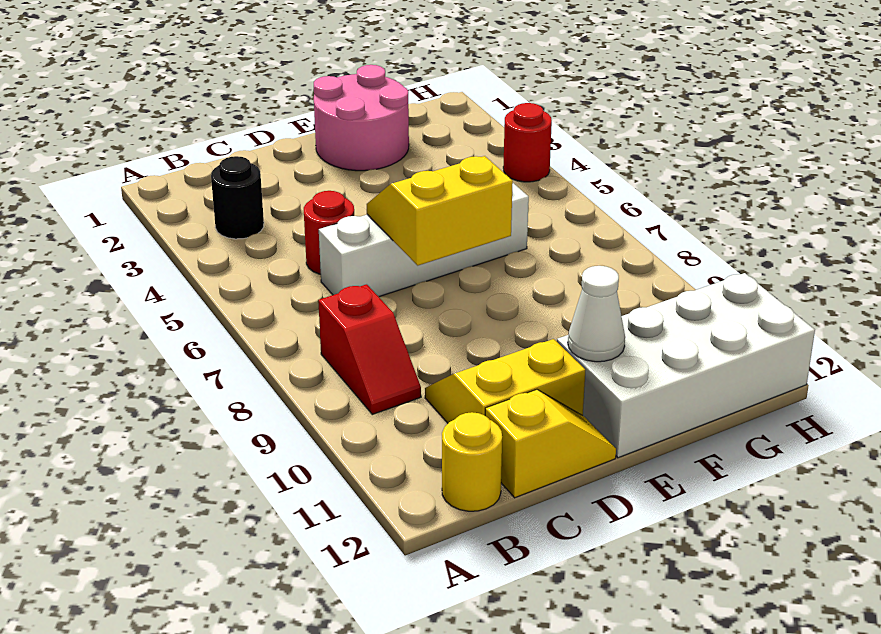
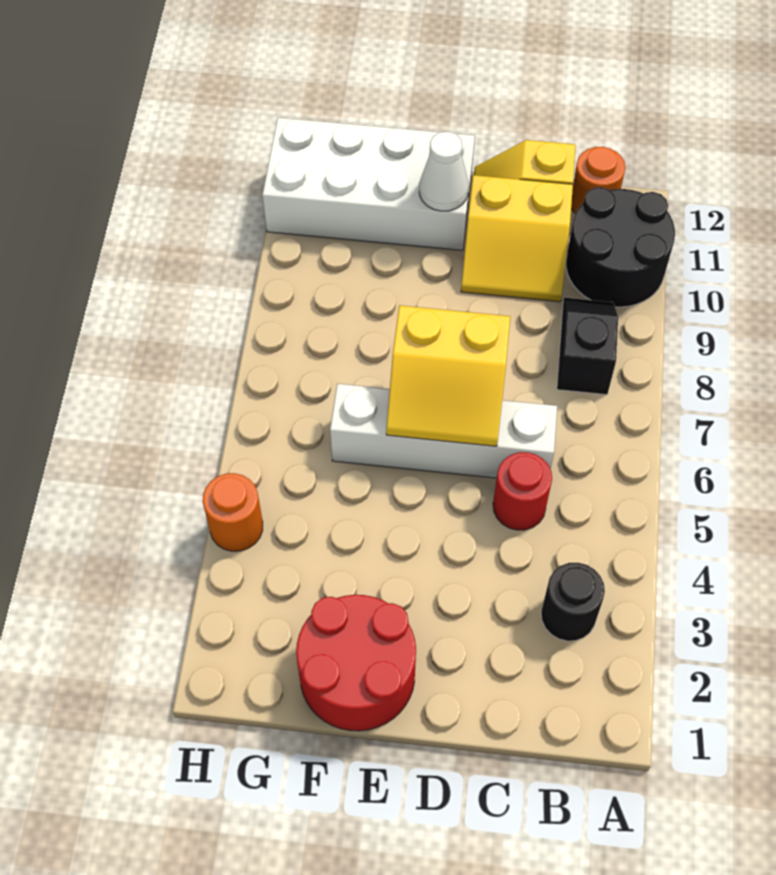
none -> black round brick A10:B11 level 1
red slope B8:B9 level 1 top 8 -> black slope B8:B9 level 1 top 8
yellow round brick B12 level 1 -> orange round brick B12 level 1
pink round brick E1:F2 level 1 -> red round brick E1:F2 level 1
red round brick H4 level 1 -> orange round brick H4 level 1

